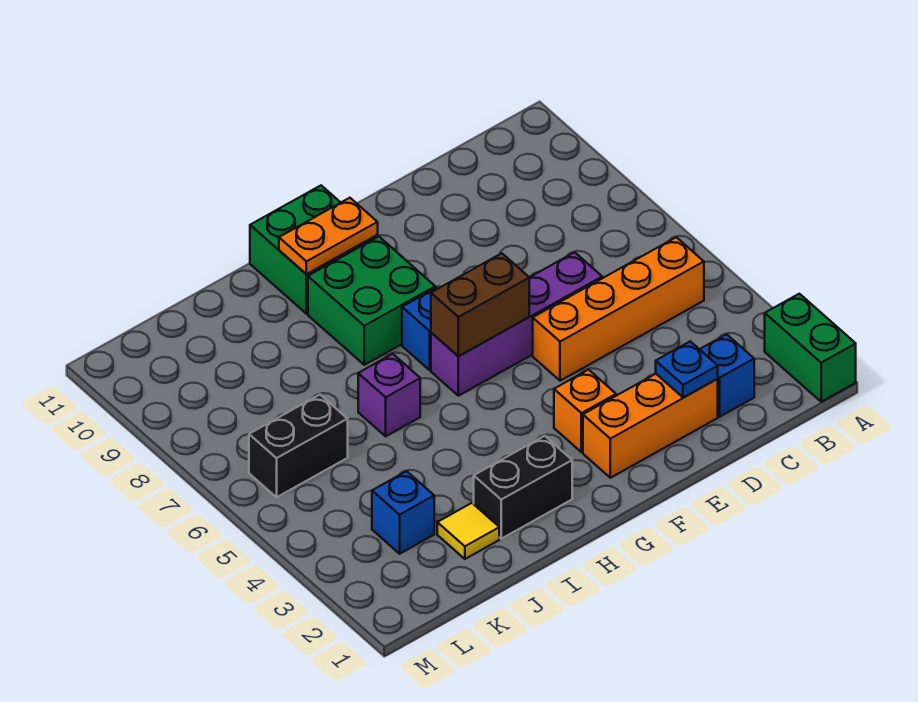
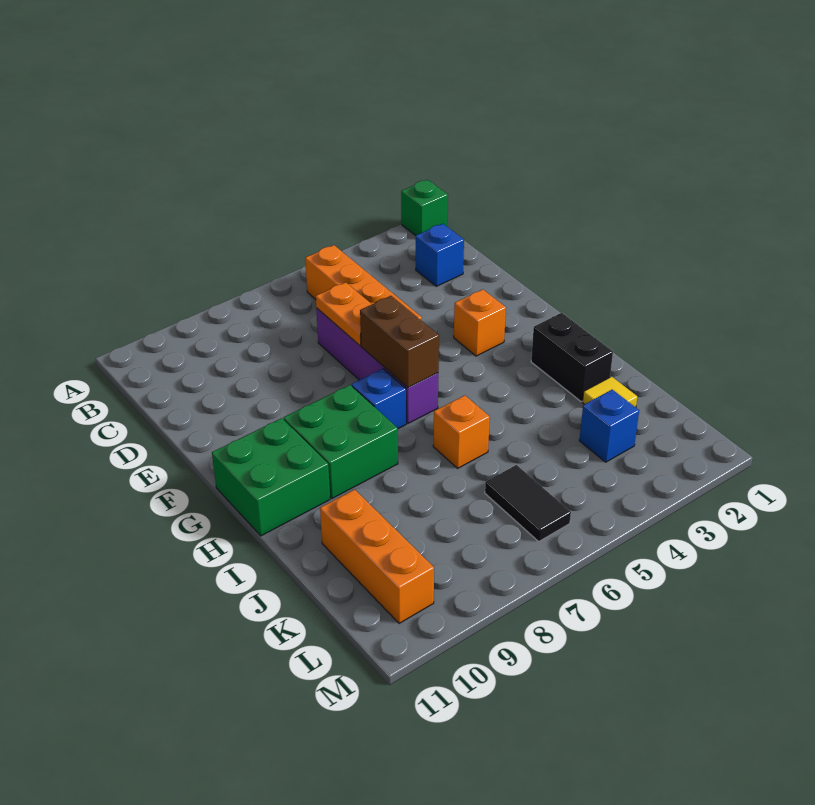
green brick A1:A2 level 1 -> green brick A1 level 1
orange brick D2:F2 level 1 -> orange brick J10:L10 level 1
blue plate D2 level 2 -> none
orange plate G10:H10 level 2 -> orange plate D6:E6 level 2
purple brick I6 level 1 -> orange brick I6 level 1
black brick K6:L6 level 1 -> black tile K6:L6 level 1

